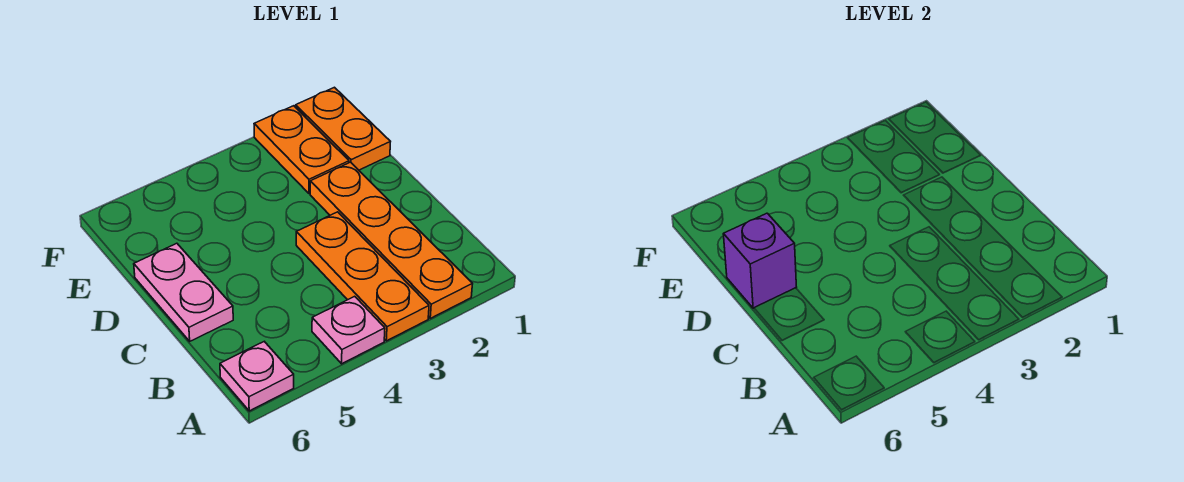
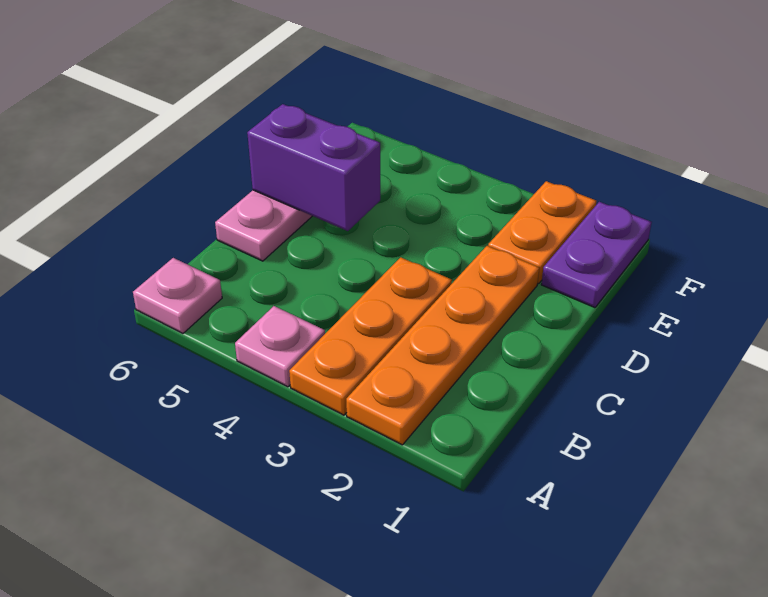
purple brick D6 level 2 -> purple brick D5:D6 level 2
orange plate E1:F1 level 1 -> purple plate E1:F1 level 1

